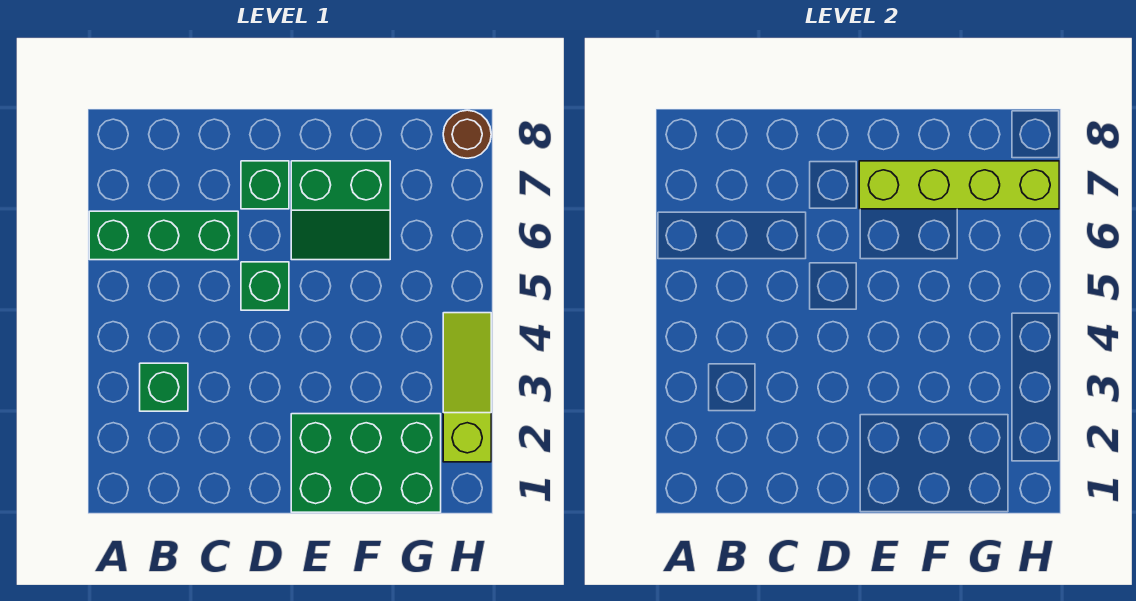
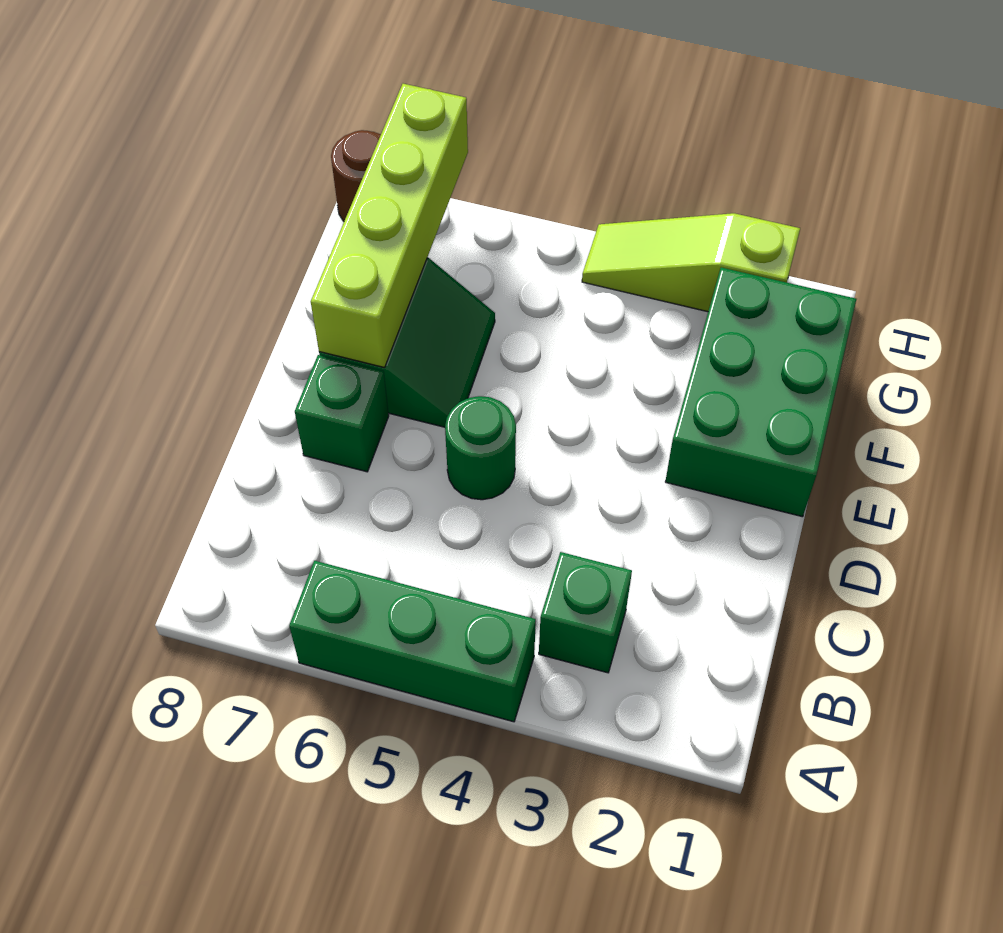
green brick A6:C6 level 1 -> green brick A4:A6 level 1
green brick D5 level 1 -> green round brick D5 level 1

